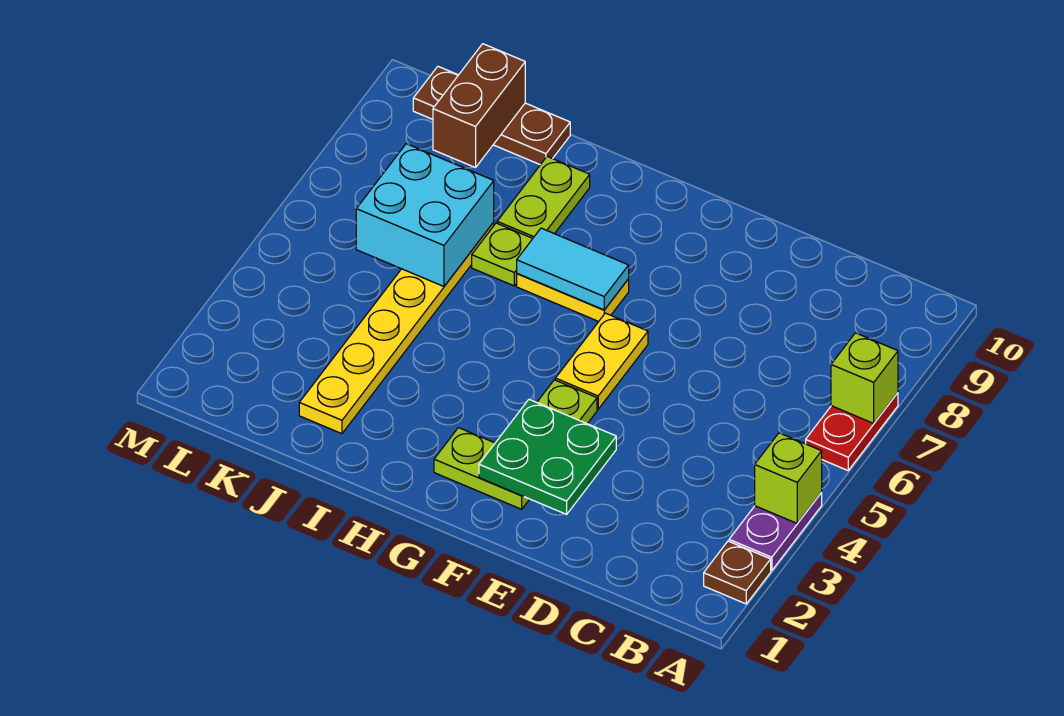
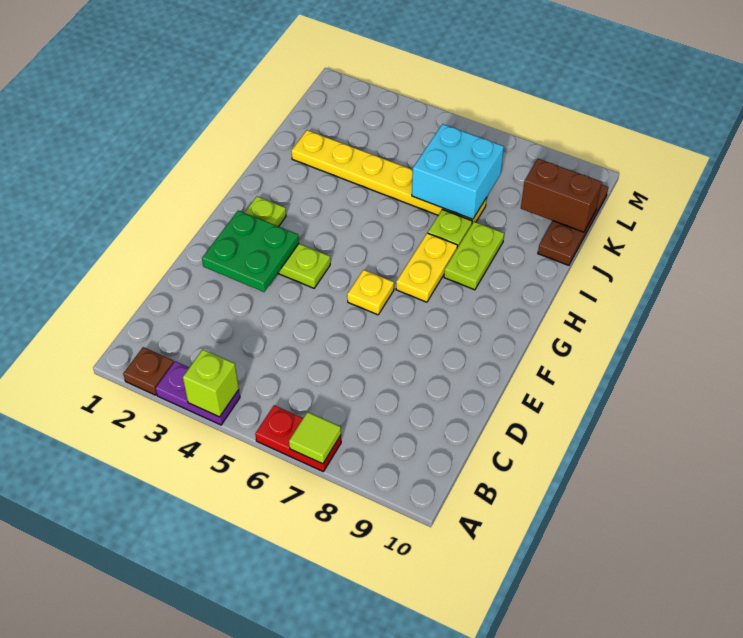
lime brick A7 level 2 -> lime tile A7 level 2
yellow plate F5:F6 level 1 -> yellow plate F6 level 1
cyan tile G7:H7 level 2 -> none
lime plate I8:I9 level 1 -> lime plate H8:I8 level 1

